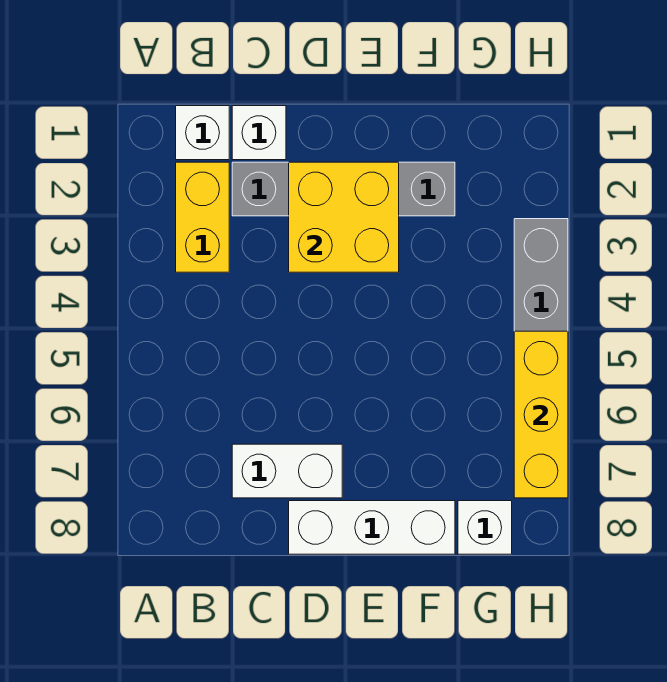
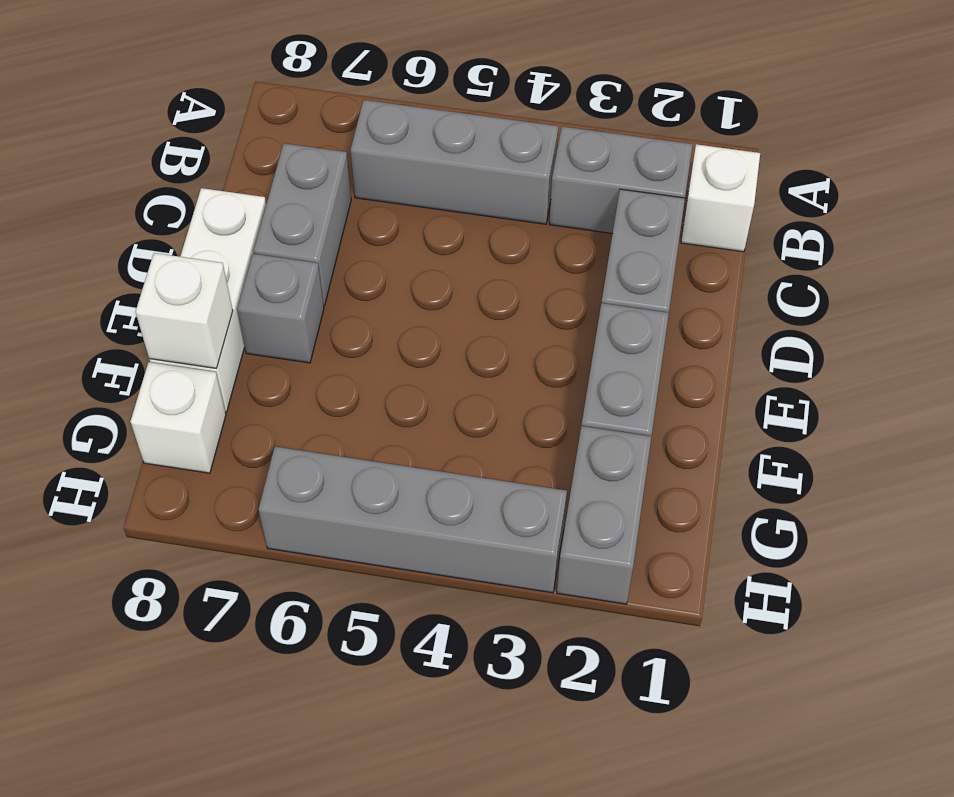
yellow brick B2:B3 level 1 -> grey brick B2:B3 level 1
none -> grey brick B4:B6 level 1
white brick C1 level 1 -> white brick F8 level 2
white brick C7:D7 level 1 -> grey brick C7:D7 level 1
yellow brick D2:E3 level 2 -> none
none -> grey brick E7 level 1
none -> grey brick G2:H2 level 1
yellow brick H5:H7 level 2 -> none

